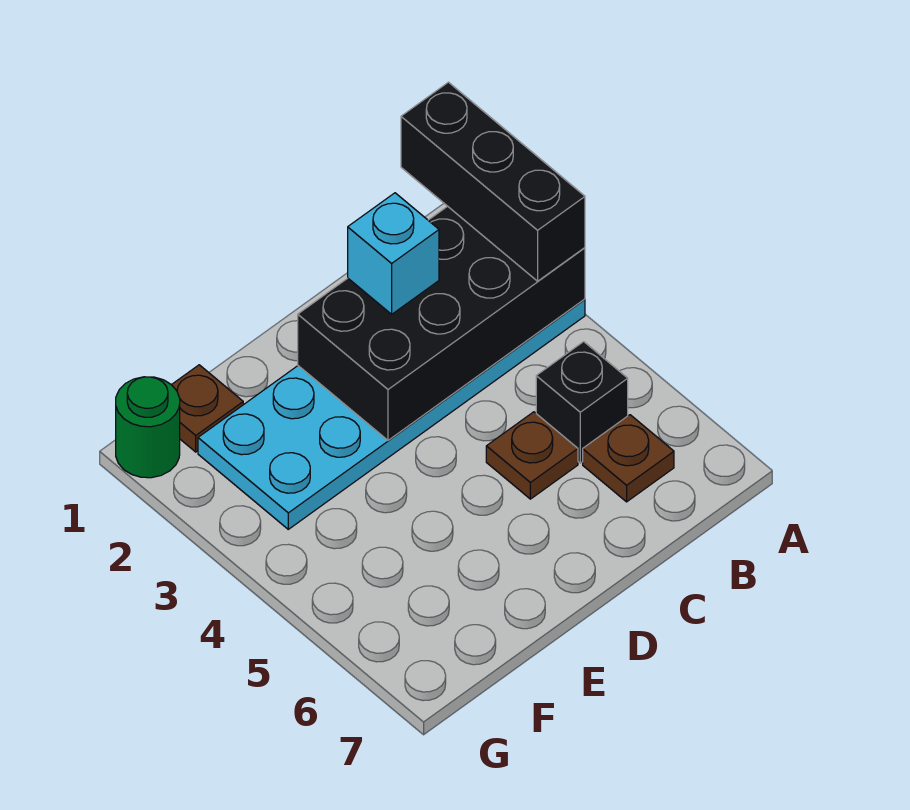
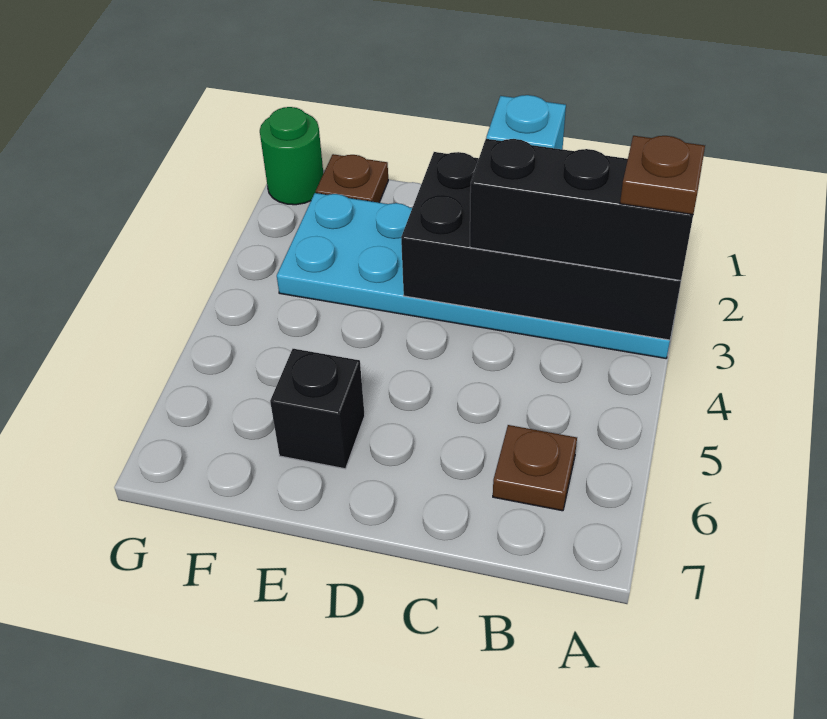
black brick A1:A3 level 3 -> black brick A3:C3 level 3
black brick B5 level 1 -> black brick E6 level 1
brown plate C5 level 1 -> brown plate A3 level 4

